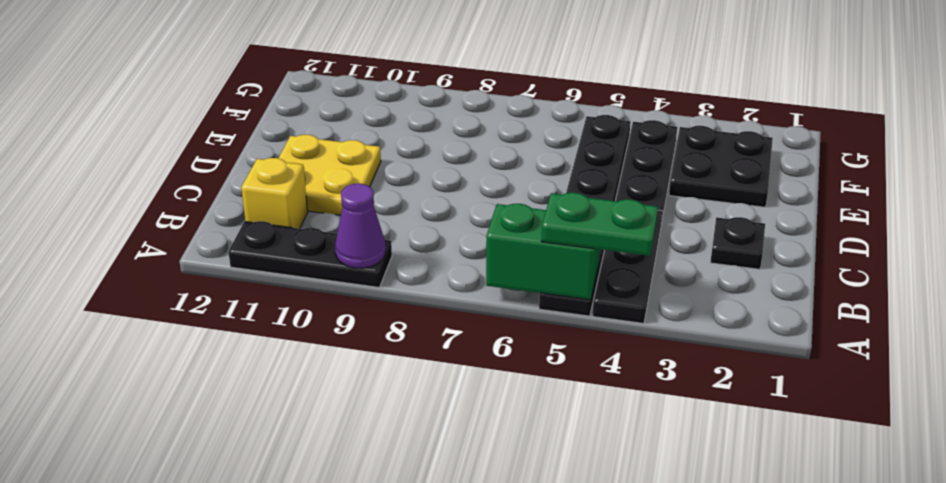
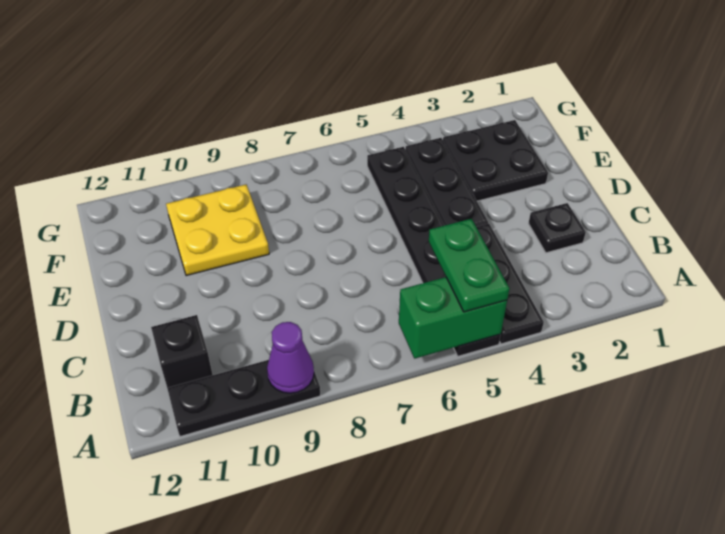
green plate A4:A5 level 3 -> green plate A5:B5 level 3
yellow brick B11 level 1 -> black brick B11 level 1
yellow plate C10:D11 level 1 -> yellow plate E9:F10 level 1

